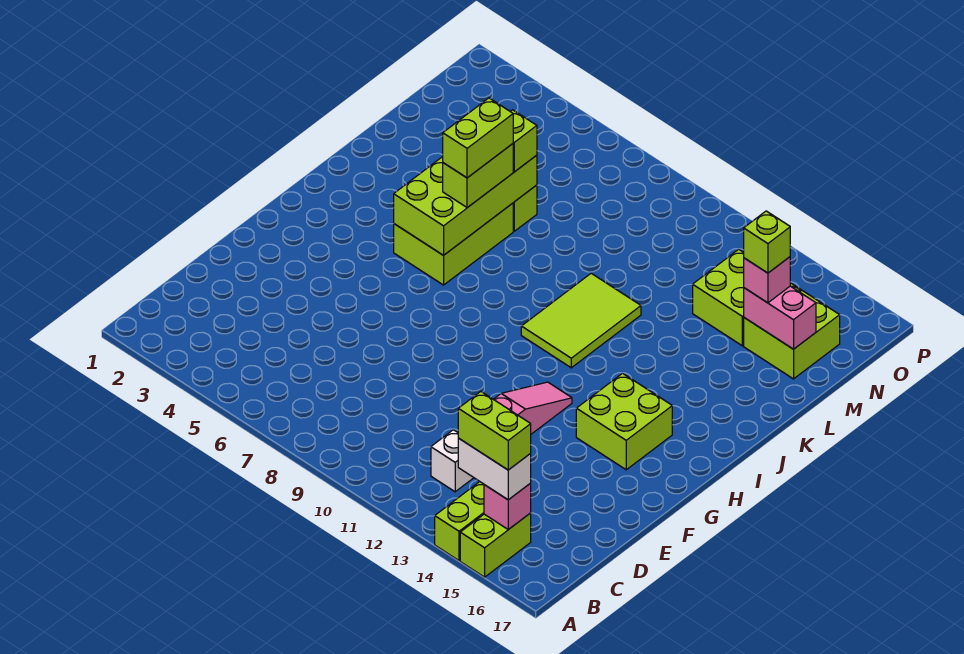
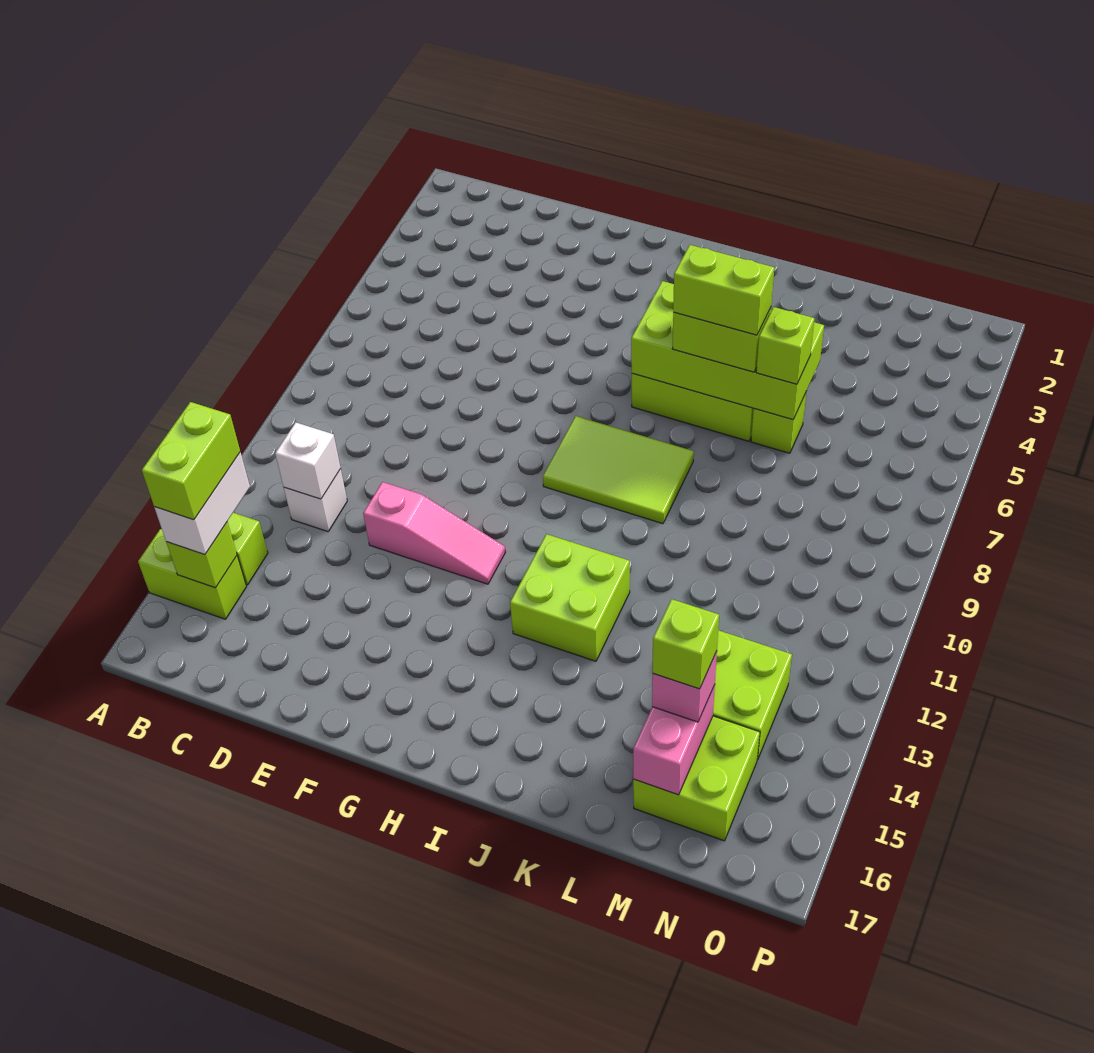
pink brick B15 level 2 -> lime brick B15 level 2
none -> white brick C12 level 2
lime brick G14:H15 level 1 -> lime brick I12:J13 level 1
lime tile I10:K11 level 1 -> lime tile H8:J9 level 1

